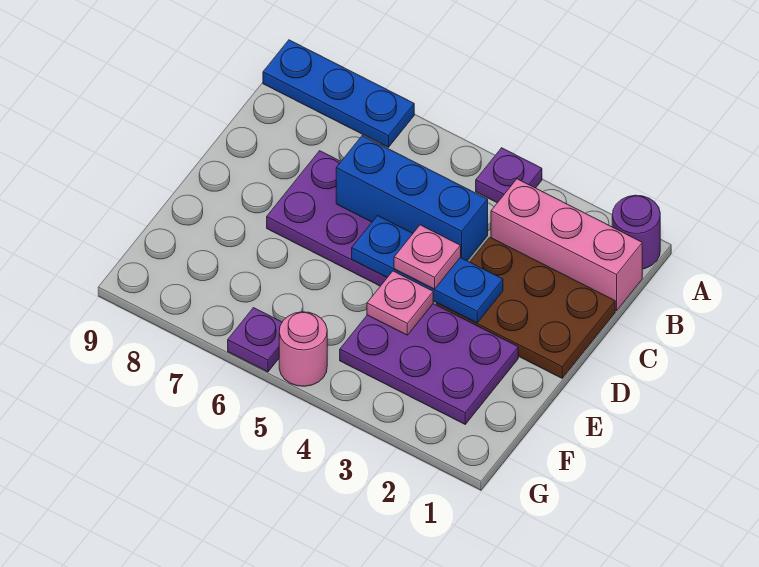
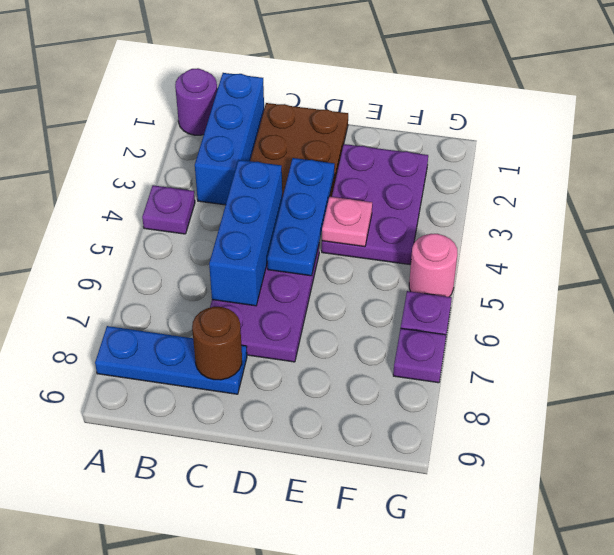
blue plate A7:A9 level 1 -> blue plate A8:C8 level 1
pink brick B1:B3 level 1 -> blue brick B1:B3 level 1
none -> brown round brick C8 level 2
pink plate D4 level 3 -> none
none -> purple plate G7 level 1

